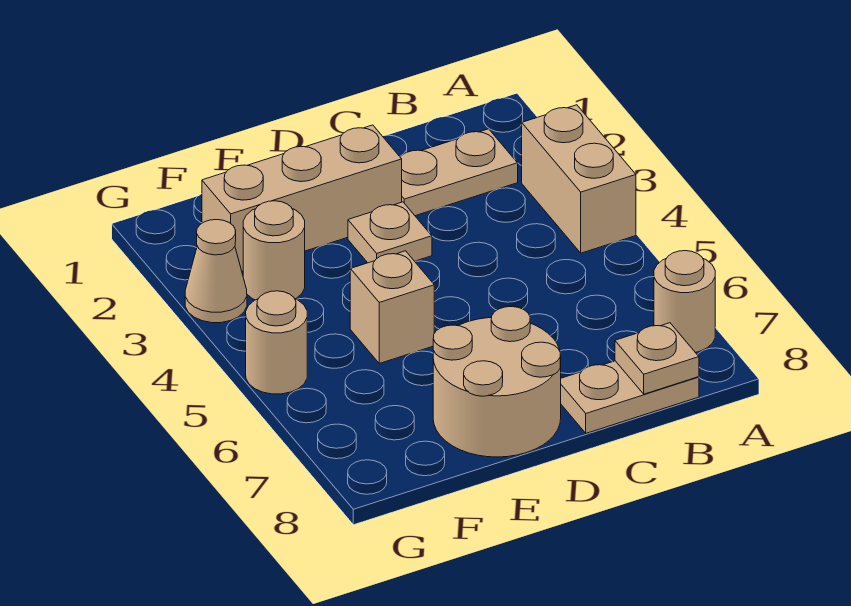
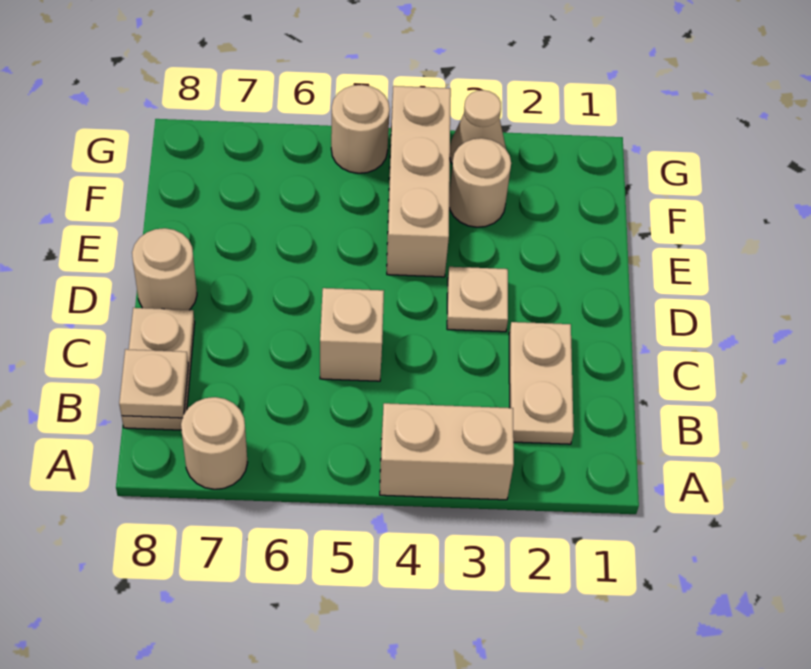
tan brick D2:F2 level 1 -> tan brick E4:G4 level 1
tan round brick D7:E8 level 1 -> tan round brick D8 level 1
tan brick E5 level 1 -> tan brick C5 level 1

